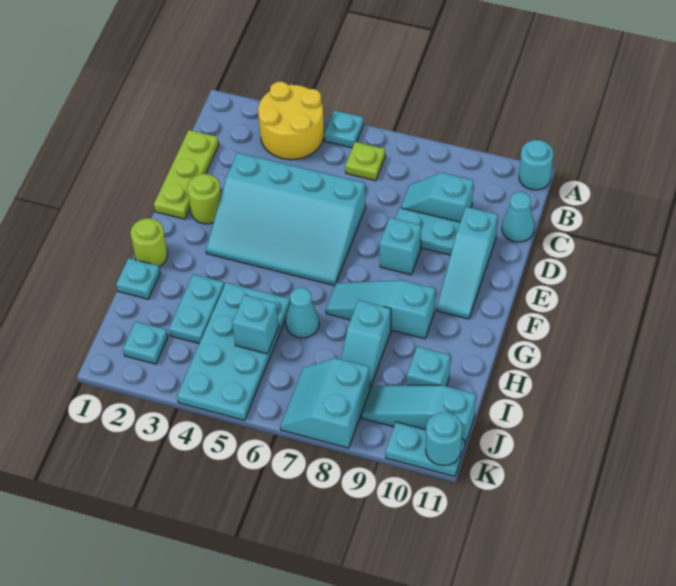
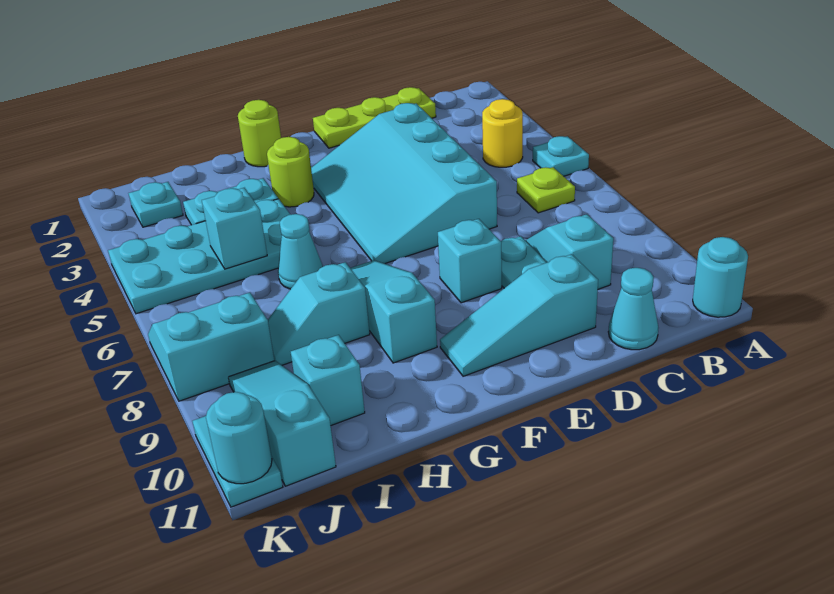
yellow round brick A3:B4 level 1 -> yellow round brick B4 level 1
lime round brick E2 level 1 -> lime round brick G3 level 1
cyan plate H1 level 1 -> none

